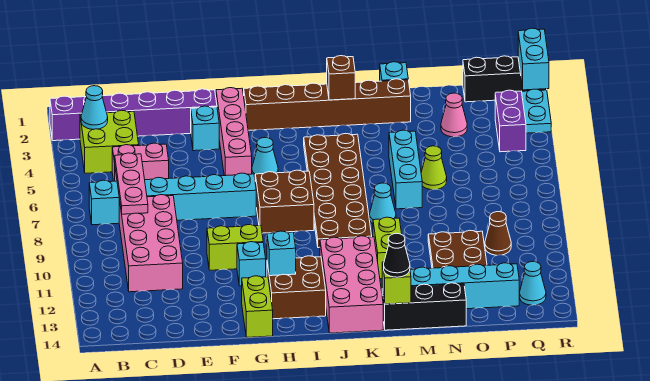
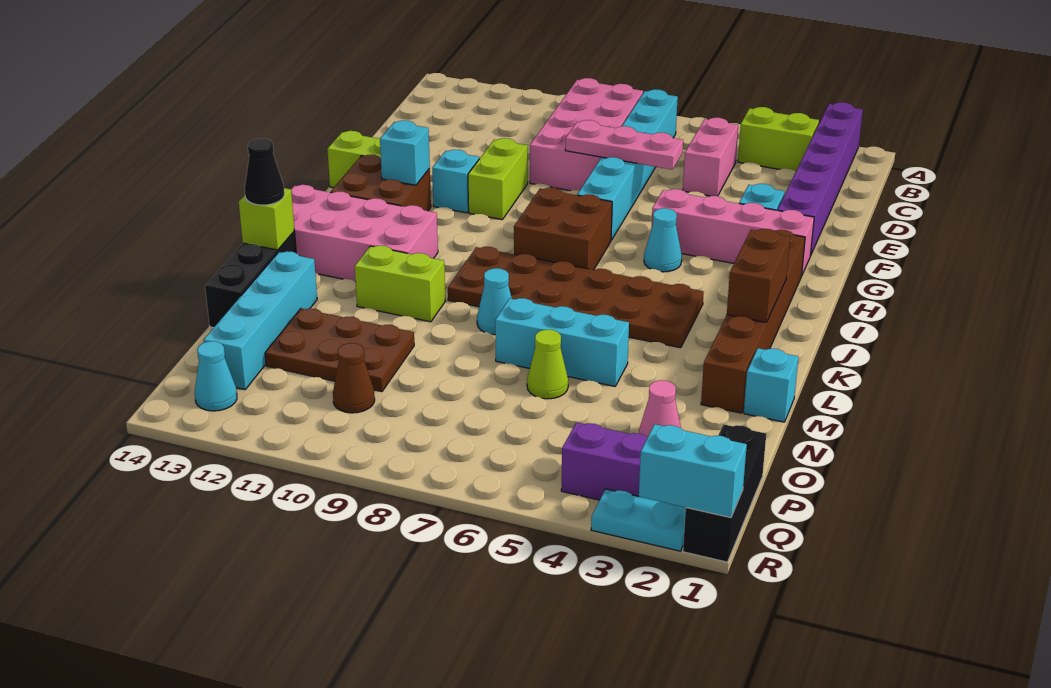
lime brick B3:C4 level 1 -> lime brick B3:B4 level 1
cyan cone B3 level 2 -> none
pink plate C6:C8 level 2 -> pink plate E6:E8 level 2
pink brick C8:D11 level 1 -> pink brick B8:E9 level 1
brown brick K2 level 2 -> brown brick J2:K2 level 2

